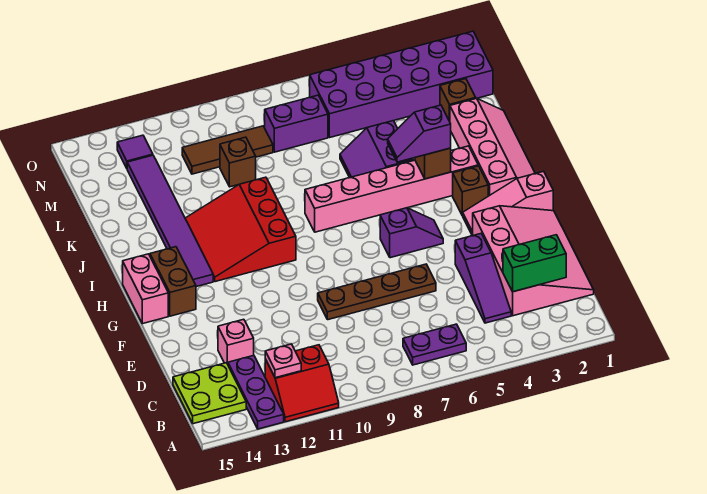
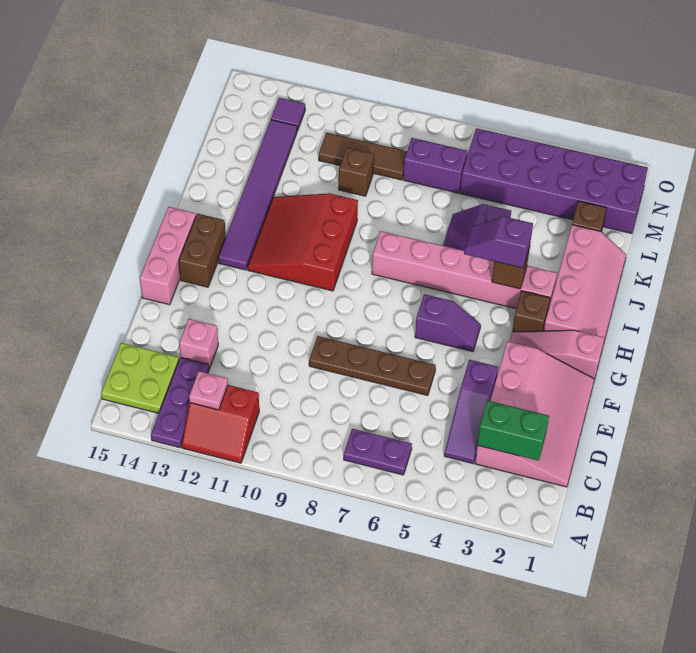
pink brick G15:H15 level 1 -> pink brick F15:H15 level 1

